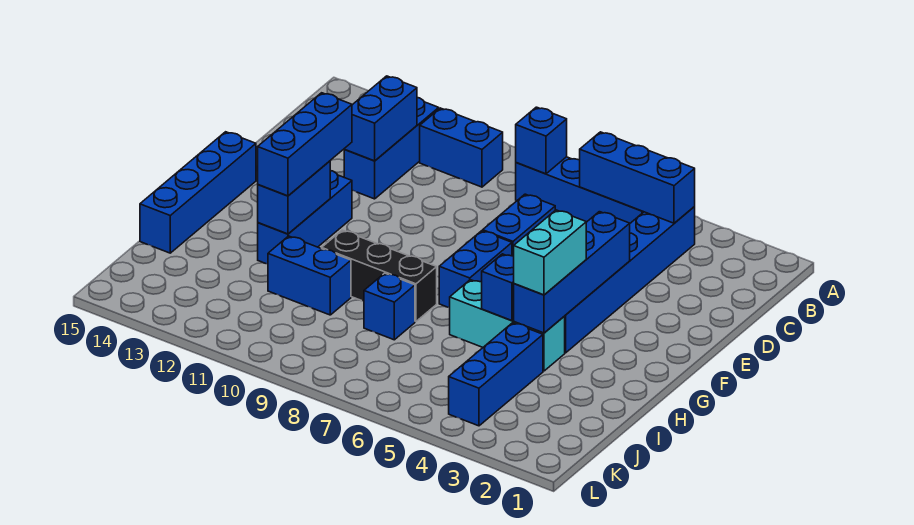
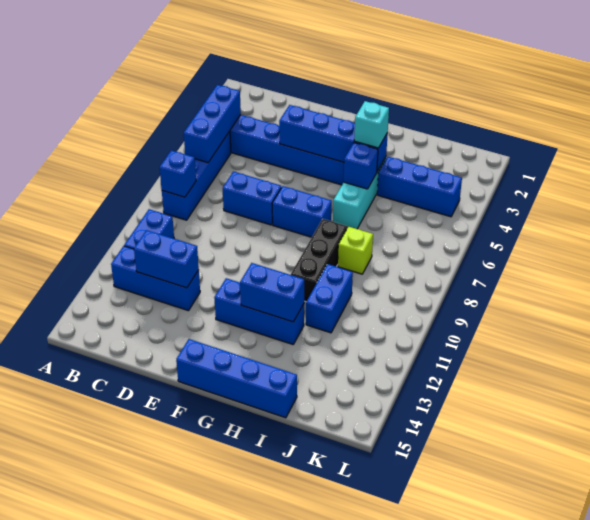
blue brick F12:H12 level 3 -> none
cyan brick G4:H4 level 3 -> cyan brick H4 level 3
blue brick I8 level 1 -> lime brick I8 level 1

